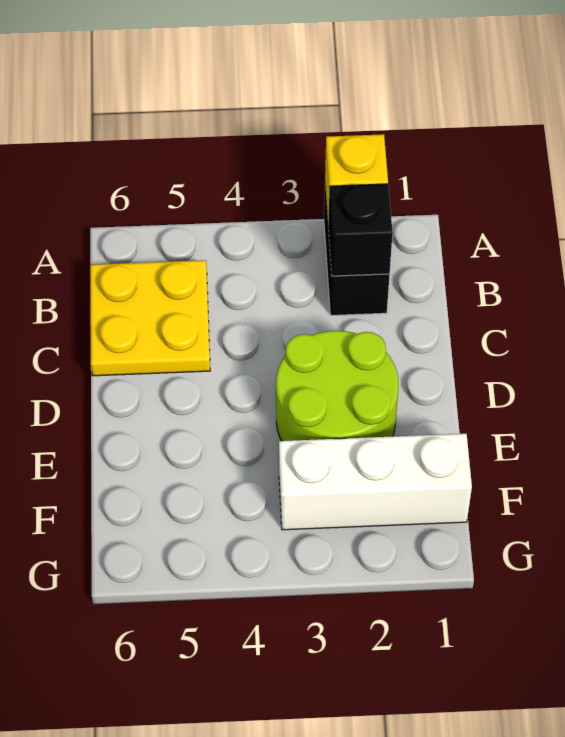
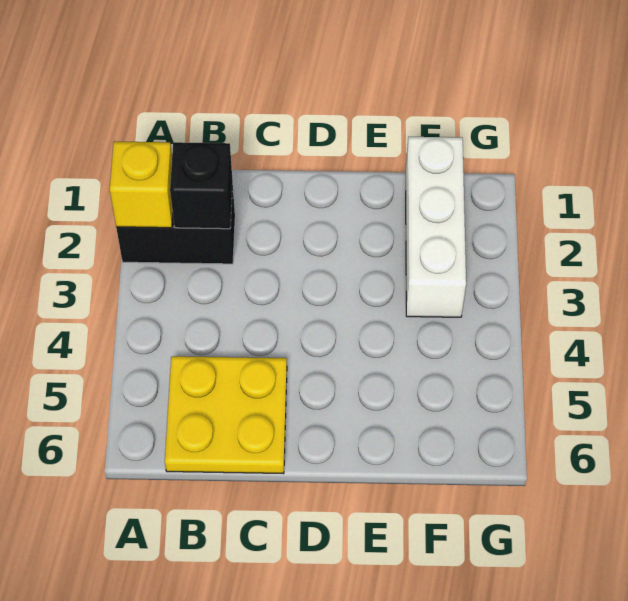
lime round brick D2:E3 level 1 -> none

